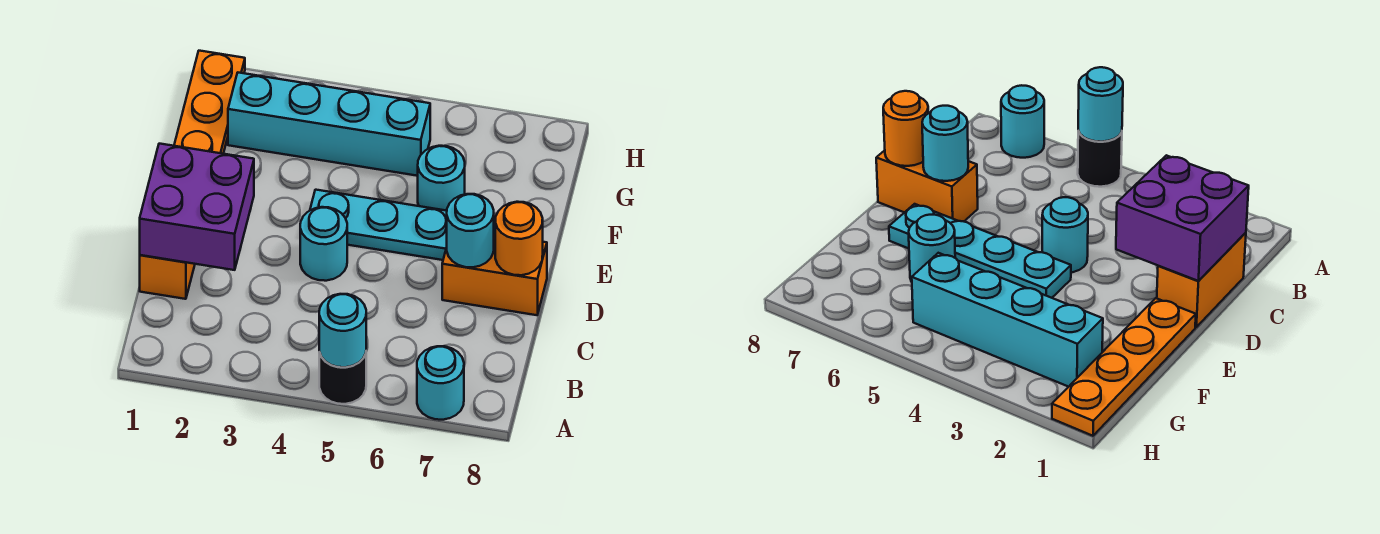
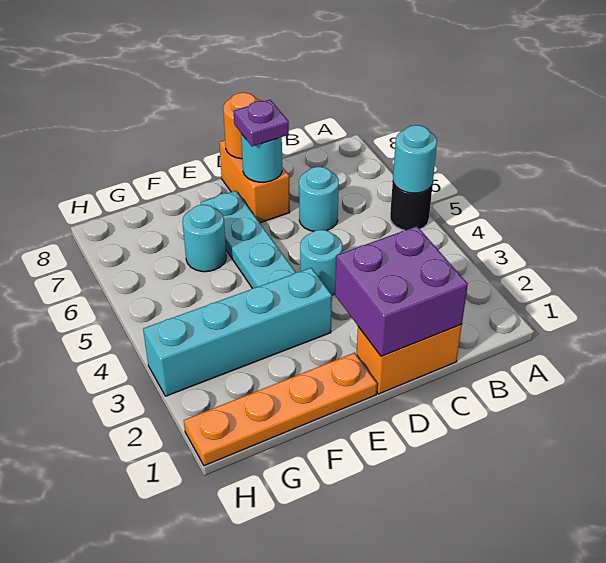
cyan round brick A7 level 1 -> cyan round brick C6 level 1
none -> purple plate D7 level 3
cyan brick G2:G5 level 1 -> cyan brick E3:H3 level 1

